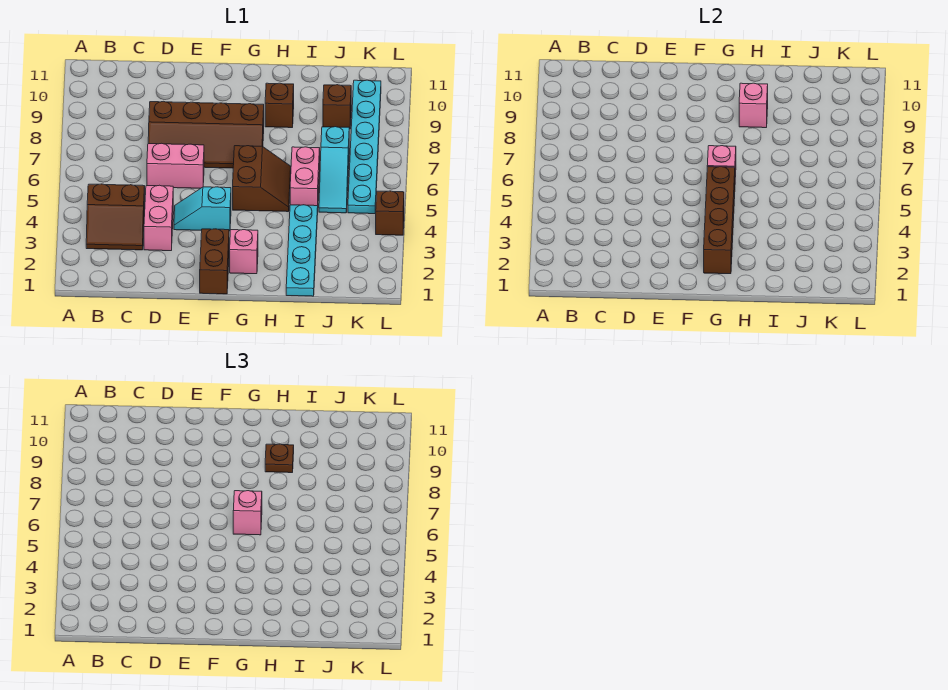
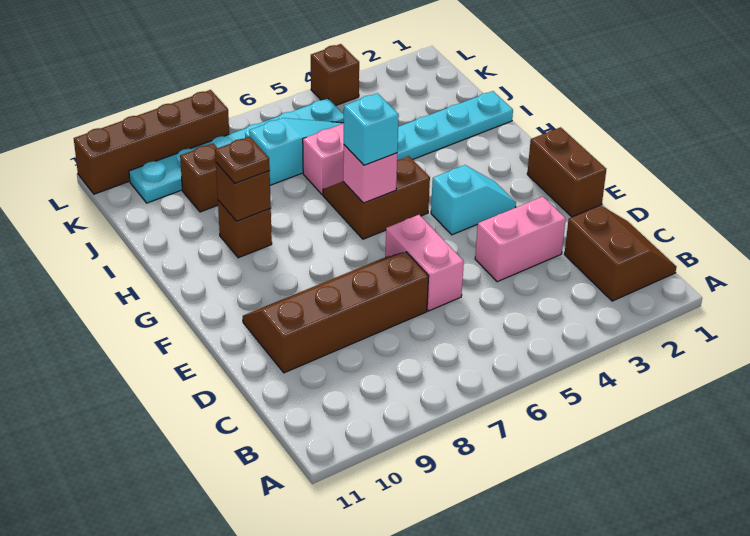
brown slope B3:C4 level 1 top 4 -> brown slope B1:C2 level 1 top 2
brown slope D7:G8 level 1 top 8 -> brown slope D7:E10 level 1 top D
cyan slope E4:F4 level 1 top F -> cyan slope F3:F4 level 1 top 4
brown brick F1:F2 level 1 -> brown brick E1:F1 level 1
pink brick G2 level 1 -> none
brown brick G2:G5 level 2 -> brown brick L8:L11 level 1
pink brick G6 level 3 -> cyan brick G6 level 3
pink brick H9 level 2 -> brown brick H9 level 2

